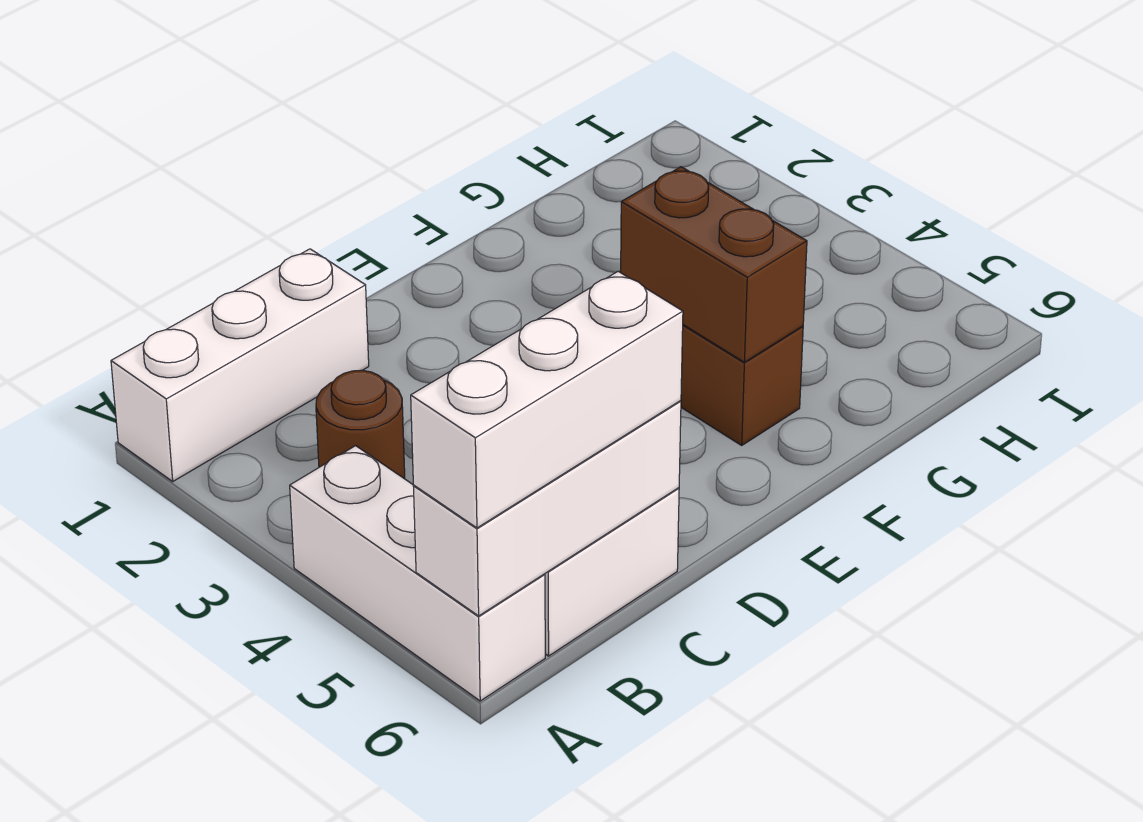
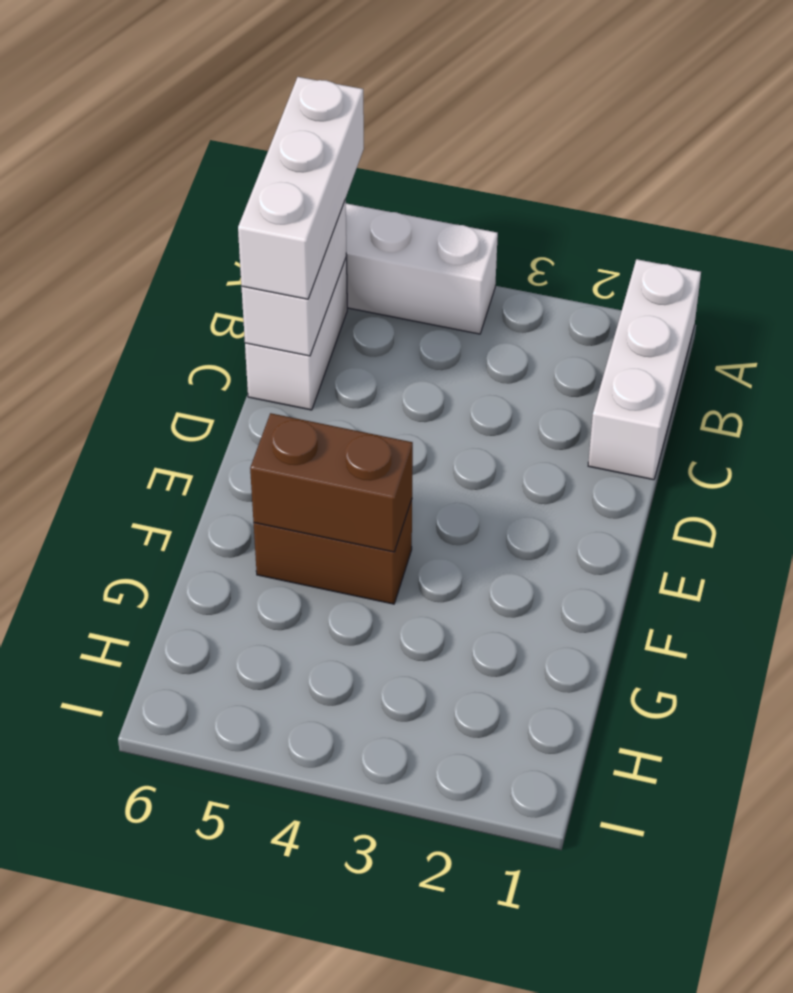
white brick A6:C6 level 2 -> white brick B6:C6 level 2
brown round brick B3 level 1 -> none

